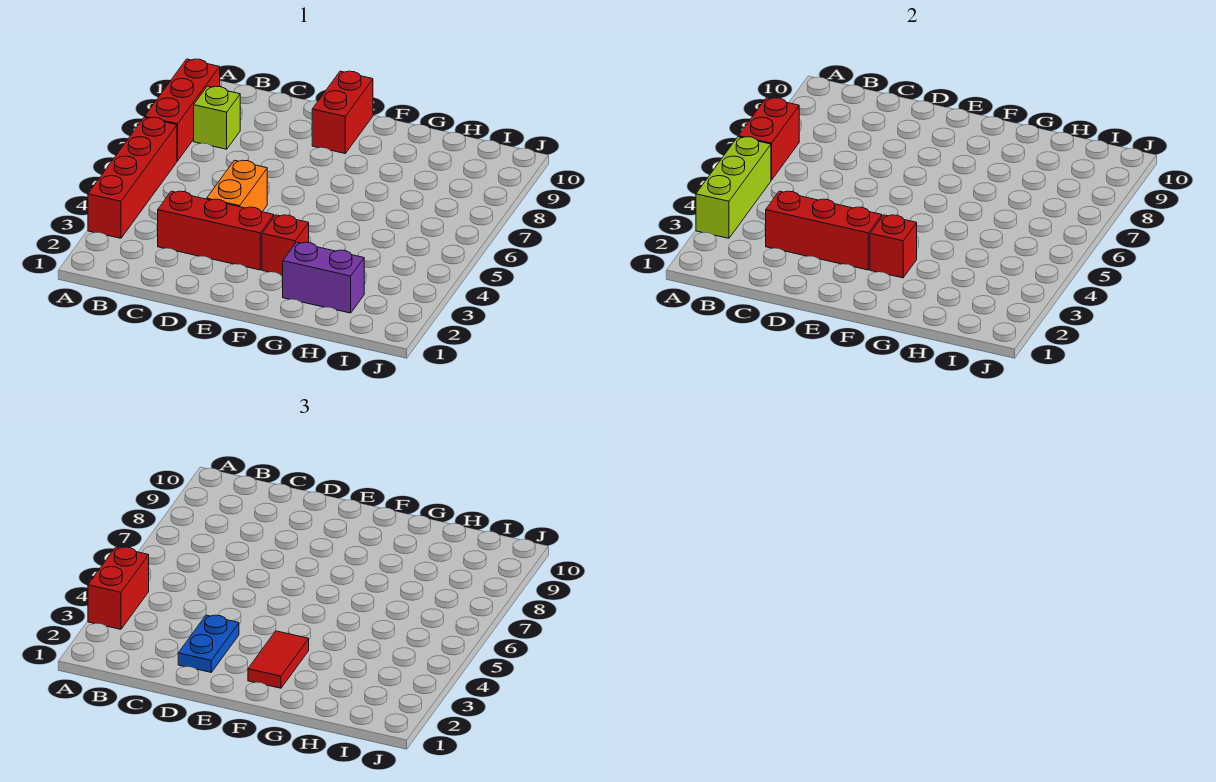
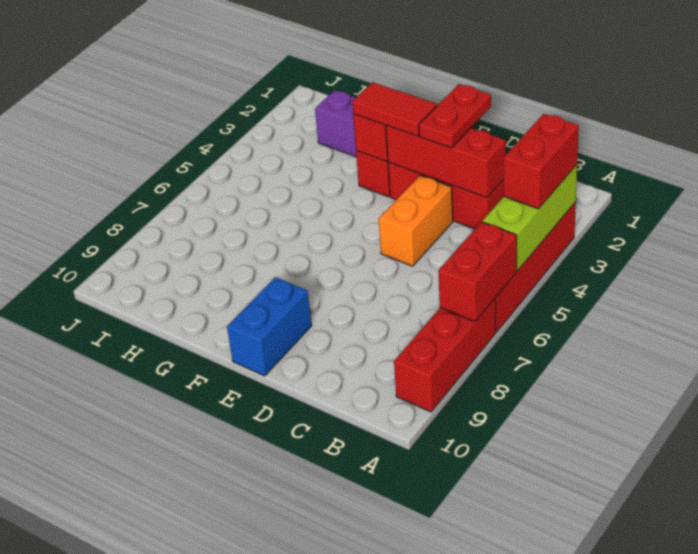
lime brick B8 level 1 -> none
blue plate D2:D3 level 3 -> red plate D2:D3 level 3
red brick E9:E10 level 1 -> blue brick E9:E10 level 1
red tile F2:F3 level 3 -> red tile E3:F3 level 3

